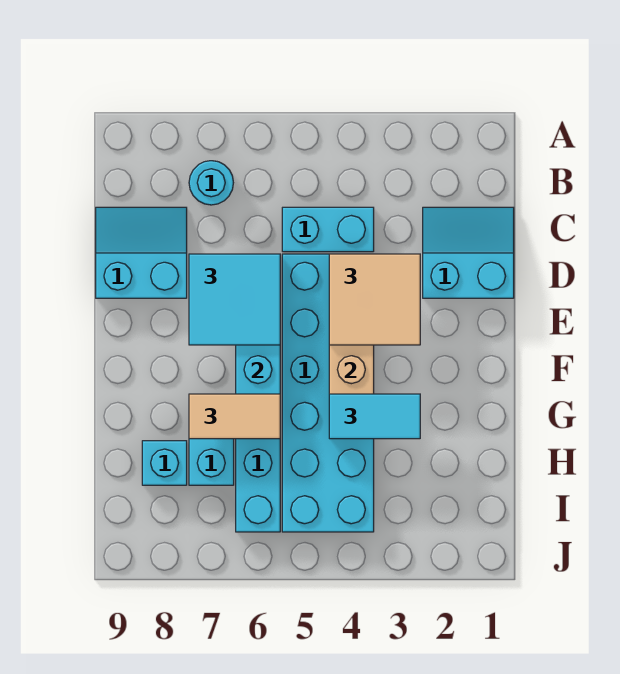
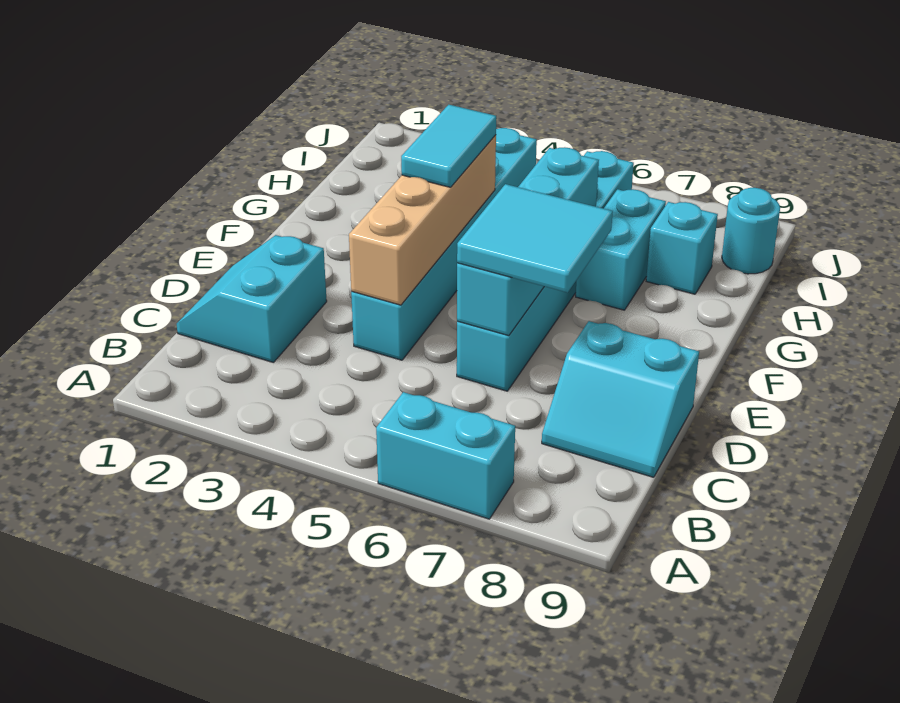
cyan round brick B7 level 1 -> cyan round brick I9 level 1
cyan slope C1:D2 level 1 top D -> cyan slope C1:D2 level 1 top 2
cyan brick C4:C5 level 1 -> cyan brick A6:A7 level 1
tan tile D3:E4 level 3 -> none
cyan brick D4:I5 level 1 -> cyan brick D4:I4 level 1
cyan tile G3:G4 level 3 -> cyan tile F4:G4 level 3
tan tile G6:G7 level 3 -> none

